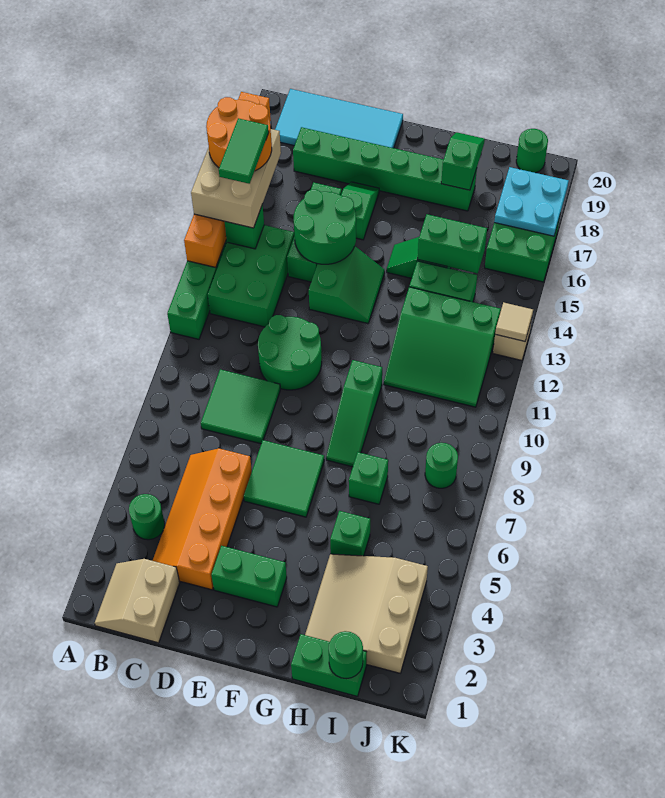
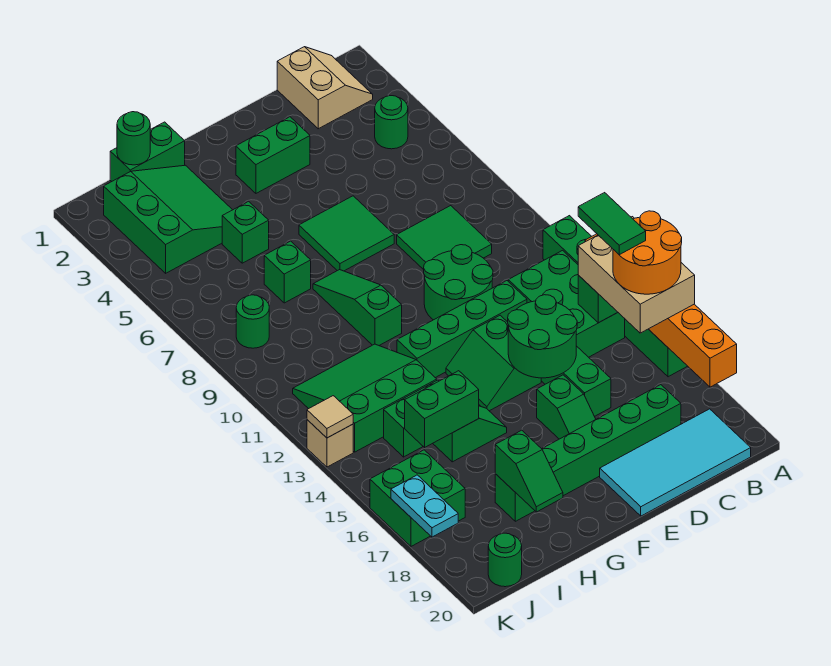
orange slope C3:D6 level 1 top D -> none
none -> green brick D12:G12 level 1
tan slope H2:J4 level 1 top J -> green slope H2:J4 level 1 top J
cyan plate J17:K18 level 2 -> cyan plate K17:K18 level 2

